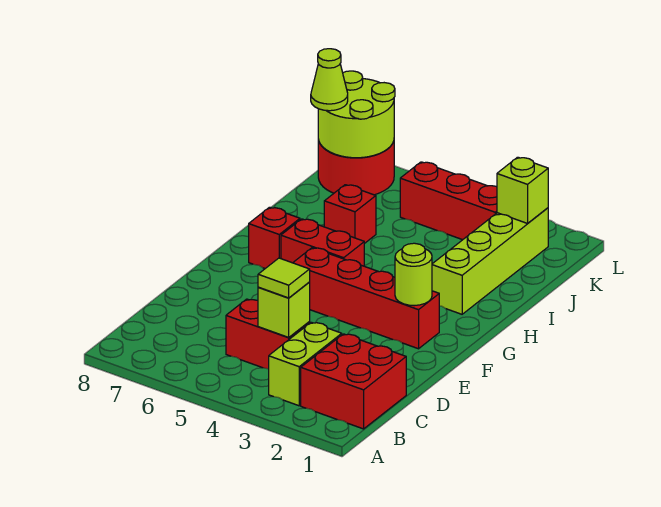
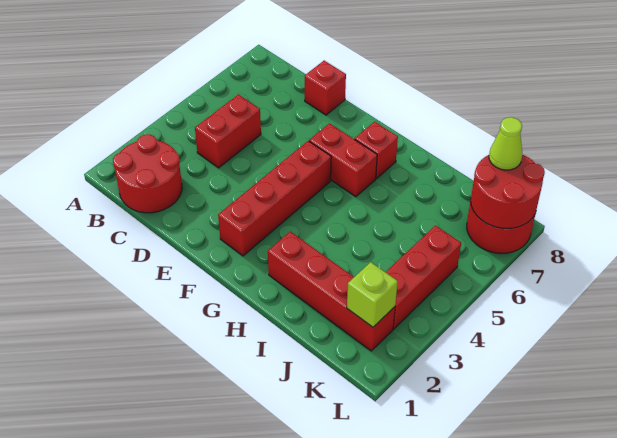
red brick B1:C2 level 1 -> red round brick B1:C2 level 1
lime brick B3:C3 level 1 -> none
lime brick C4 level 2 -> none
lime tile C4 level 3 -> none
lime round brick F2 level 2 -> none
red brick G5:G6 level 1 -> red brick F6:G6 level 1
lime brick H2:K2 level 1 -> red brick H2:K2 level 1
red brick I6 level 1 -> red brick D8 level 1
lime round brick K7:L8 level 2 -> red round brick K7:L8 level 2

